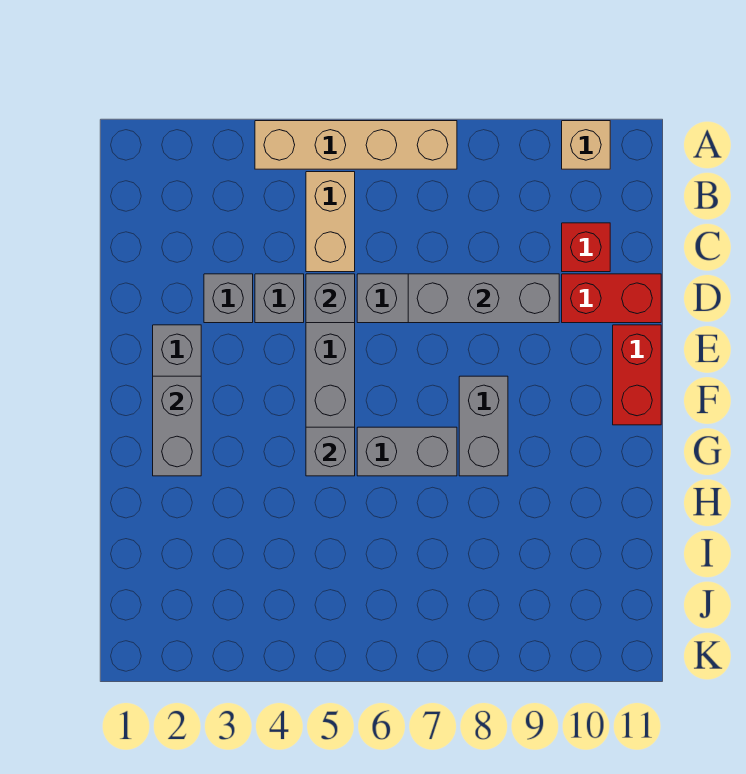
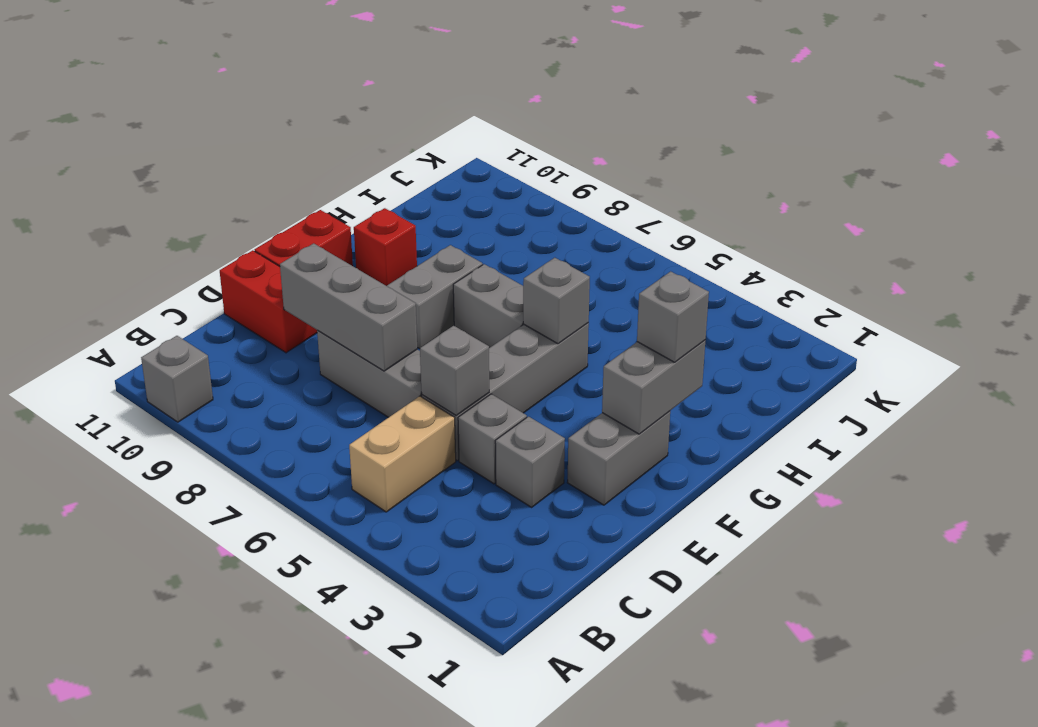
tan brick A4:A7 level 1 -> none
tan brick A10 level 1 -> grey brick A10 level 1
red brick C10 level 1 -> red brick G10 level 1
none -> grey brick G2 level 3

